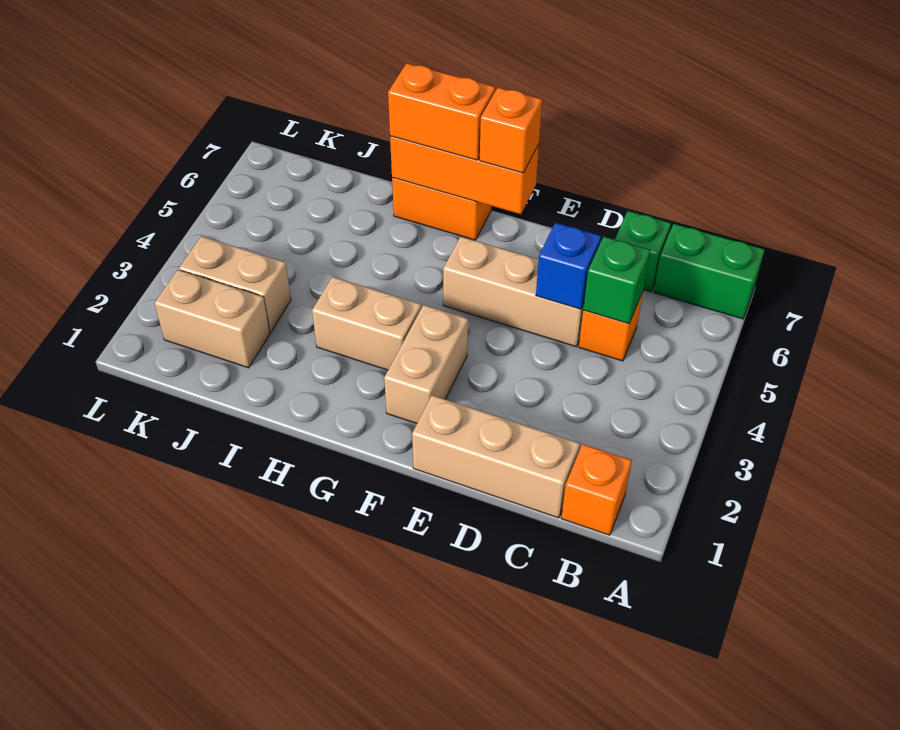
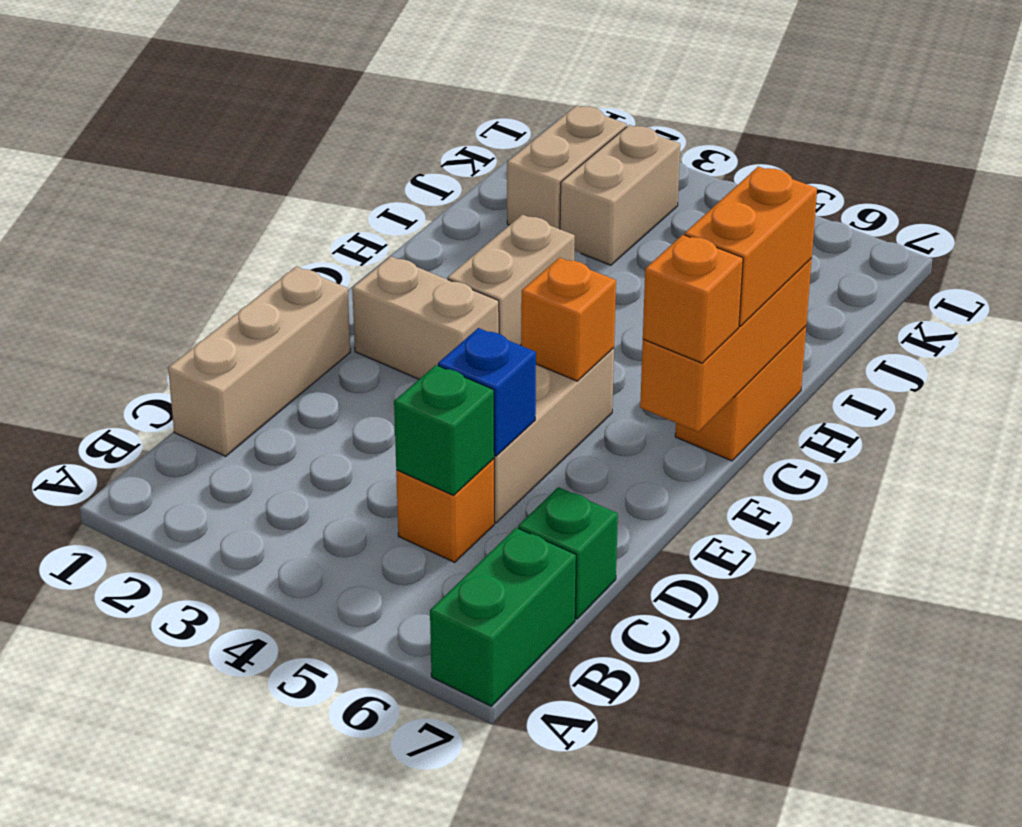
orange brick B1 level 1 -> orange brick F5 level 2

